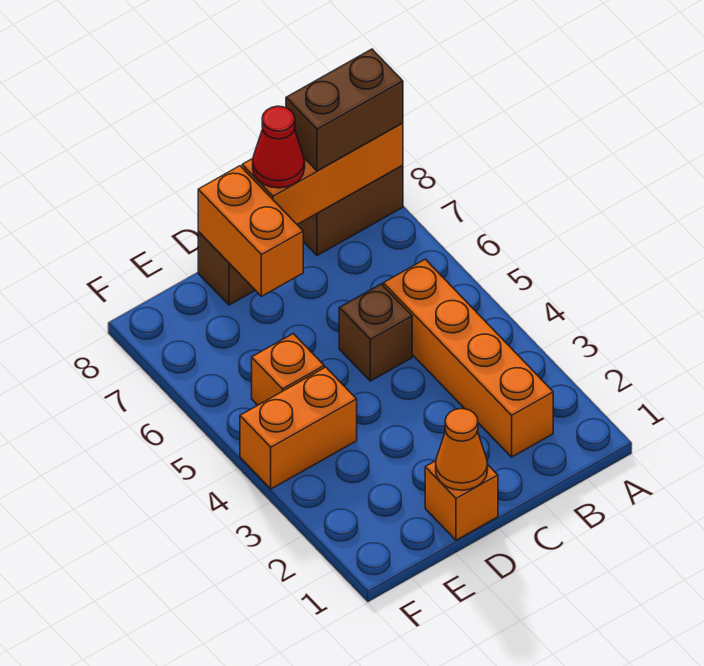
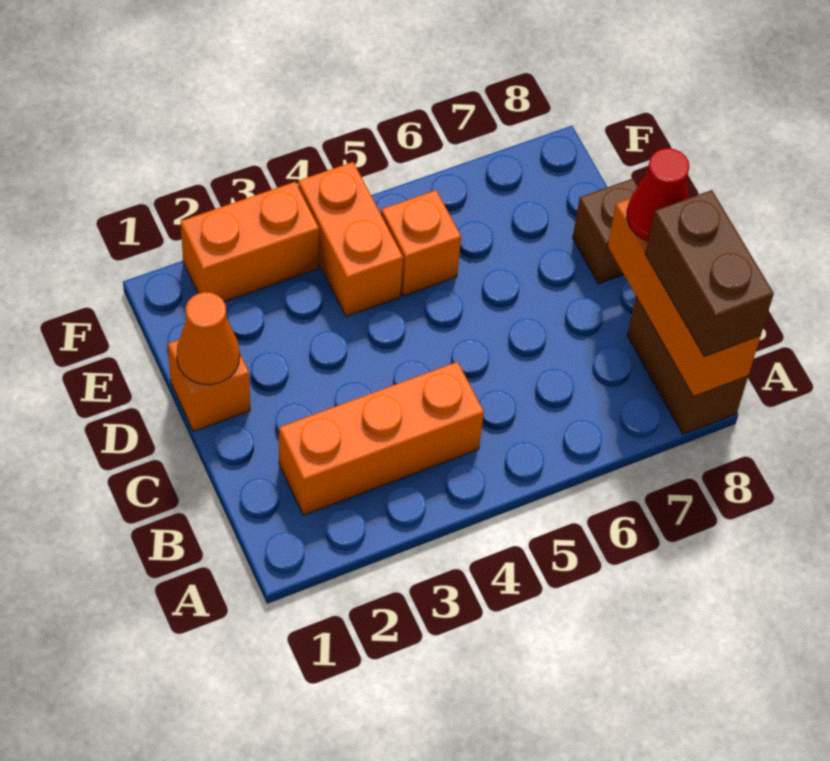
orange brick B2:B5 level 1 -> orange brick B2:B4 level 1
brown brick C5 level 1 -> none
orange brick D7:D8 level 2 -> orange brick F2:F3 level 1

